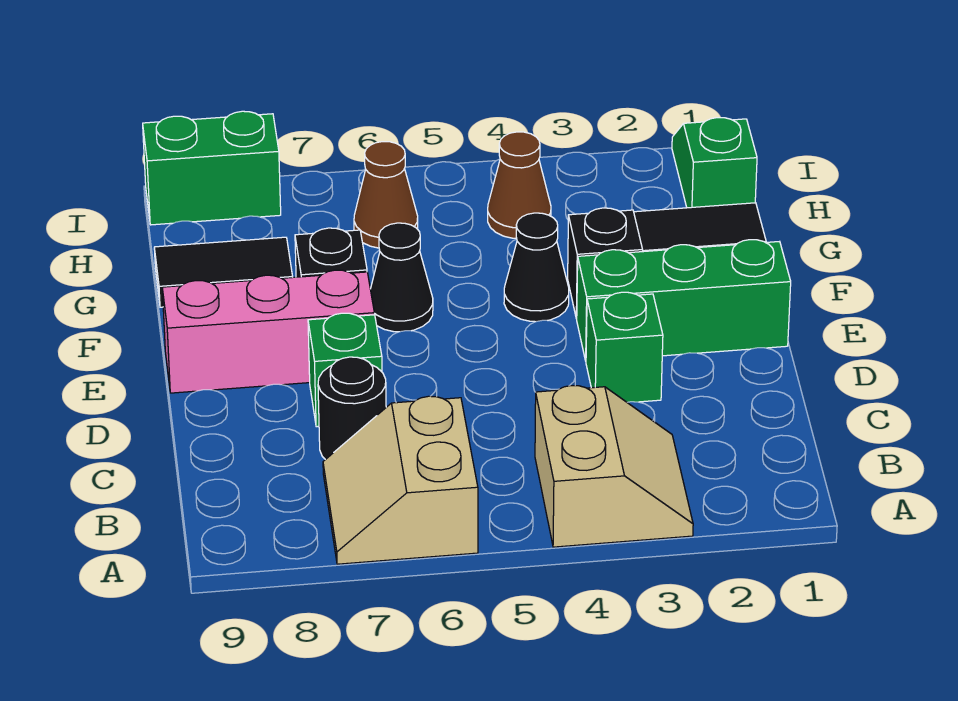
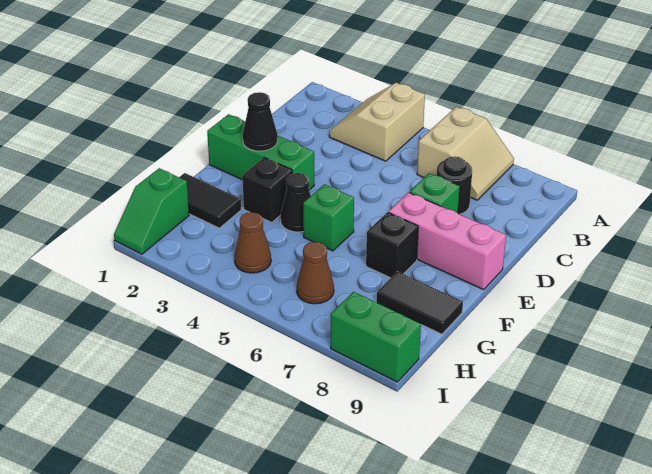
green brick D3 level 1 -> green brick F5 level 1
black cone F6 level 1 -> black cone E2 level 2

